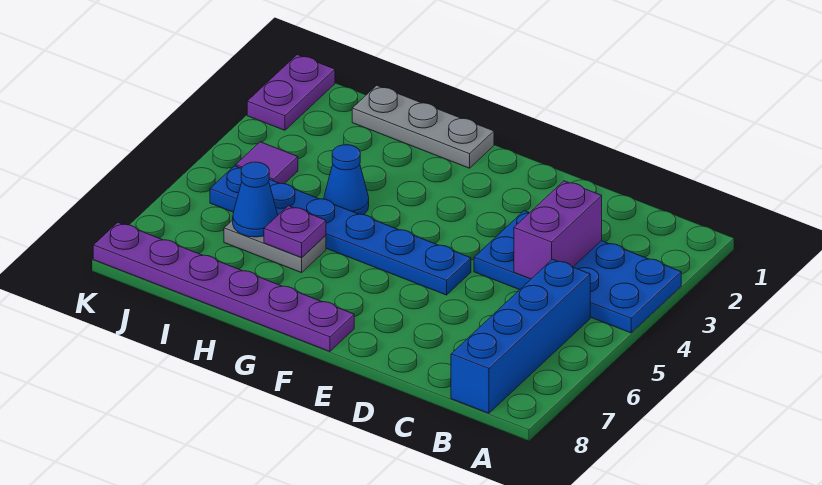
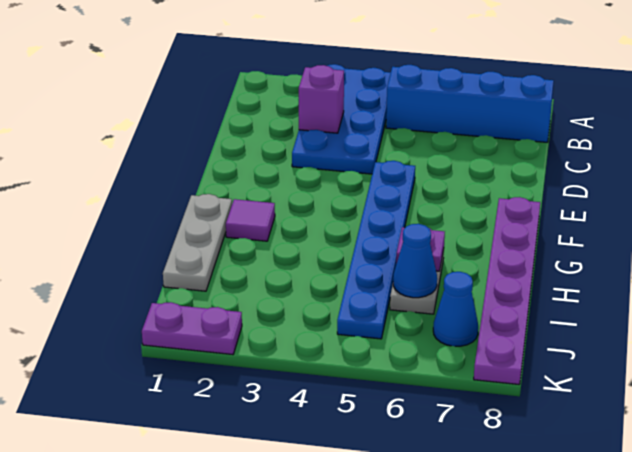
purple brick C3:C4 level 2 -> purple brick C3 level 2
blue cone H4 level 1 -> blue cone J7 level 1
purple tile J4 level 1 -> purple tile G2 level 1

